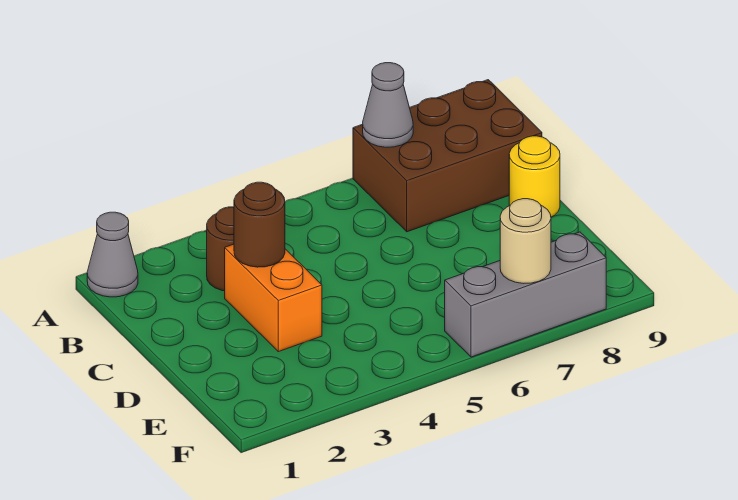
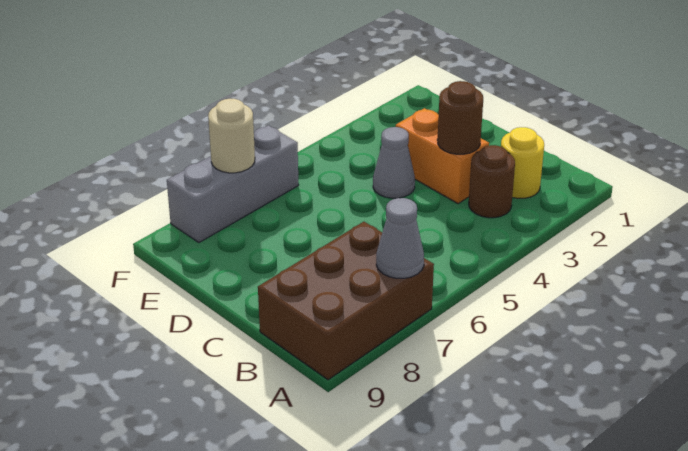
grey cone A1 level 1 -> grey cone D4 level 1
yellow round brick C9 level 1 -> yellow round brick B2 level 1

